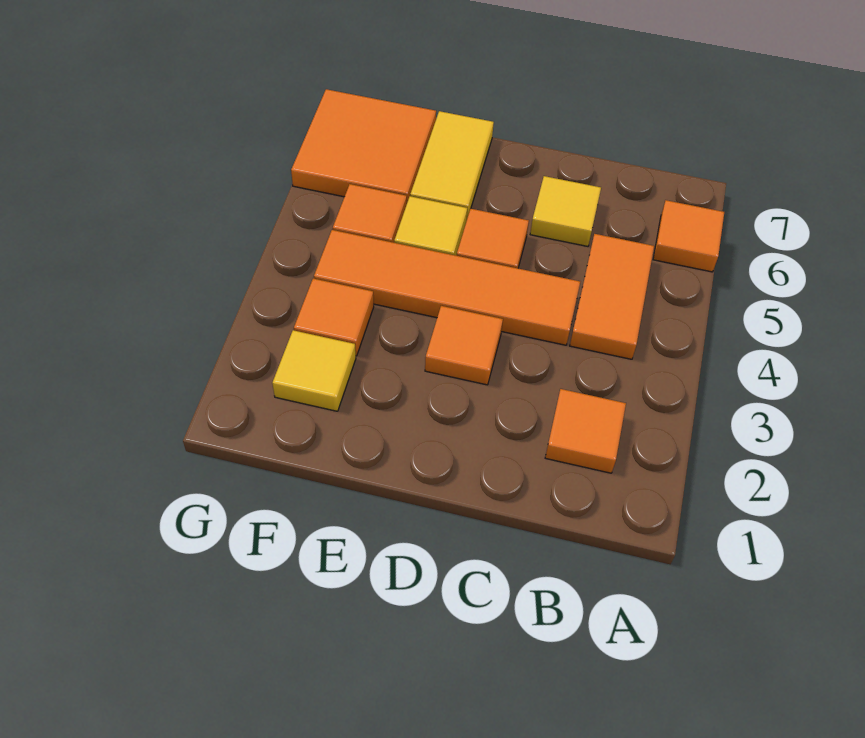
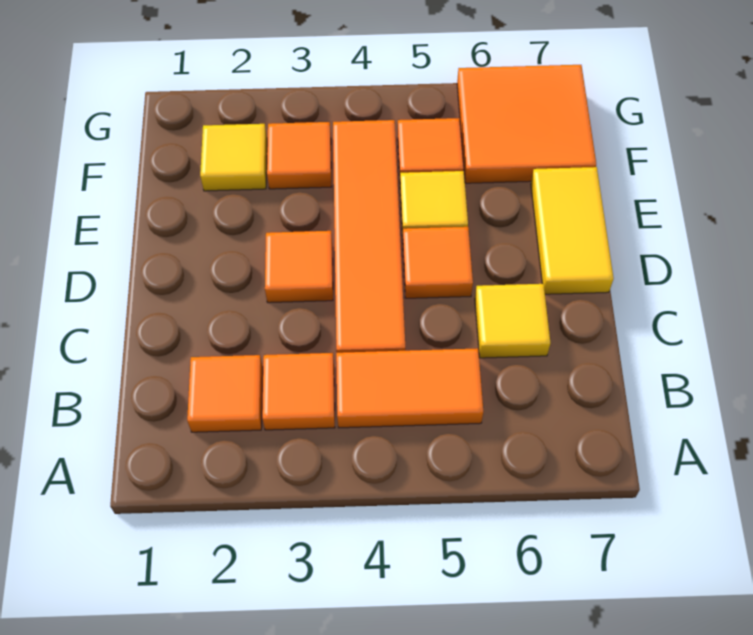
orange tile A6 level 1 -> orange tile B3 level 1
yellow tile E6:E7 level 1 -> yellow tile D7:E7 level 1

